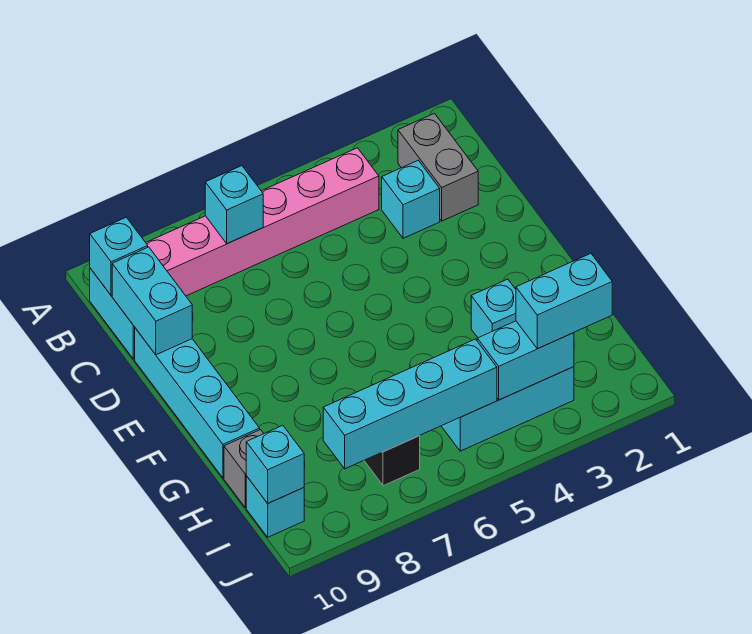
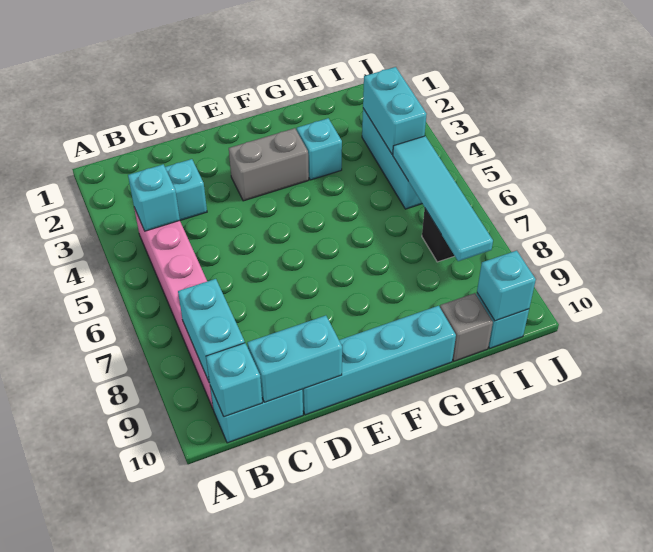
grey brick B2:C2 level 1 -> grey brick E3:F3 level 1
cyan brick B7 level 2 -> cyan brick B4 level 2
cyan brick I2:I3 level 3 -> cyan brick B8:B9 level 2
cyan brick I5:I8 level 2 -> cyan tile I5:I8 level 2

